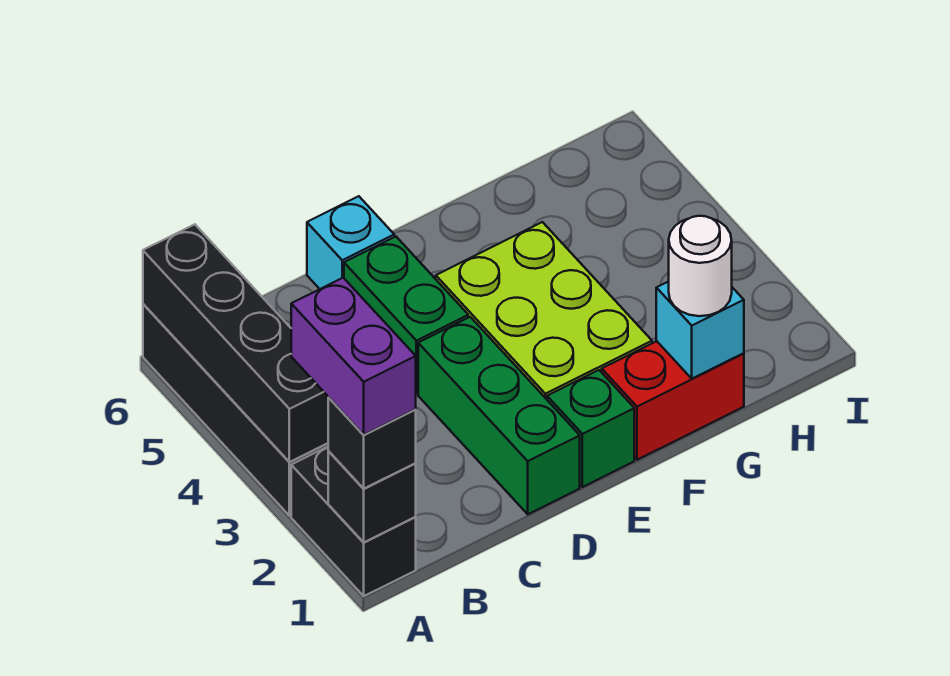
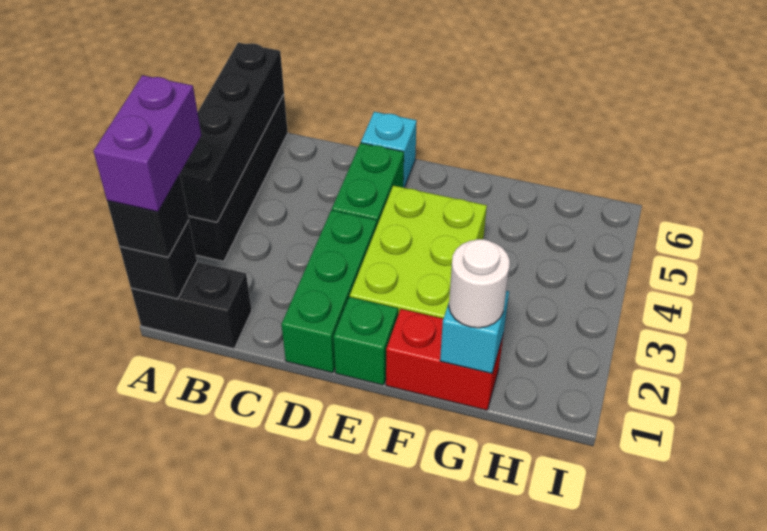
black brick A1:A2 level 1 -> black brick A1:B1 level 1

